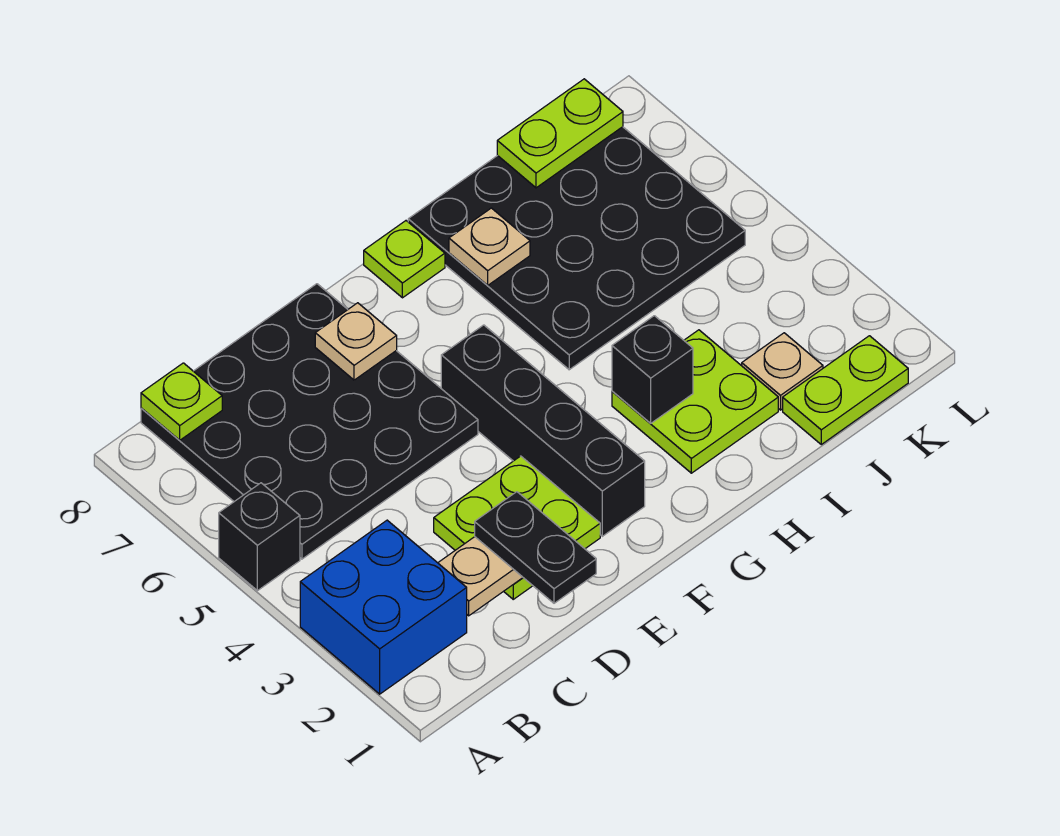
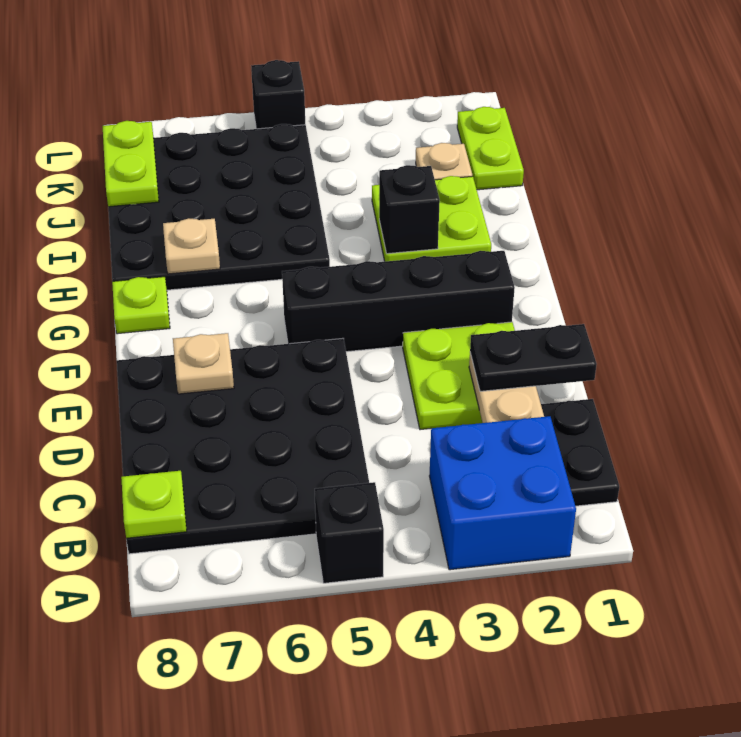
none -> black plate B1:C1 level 1
none -> black brick L5 level 1

